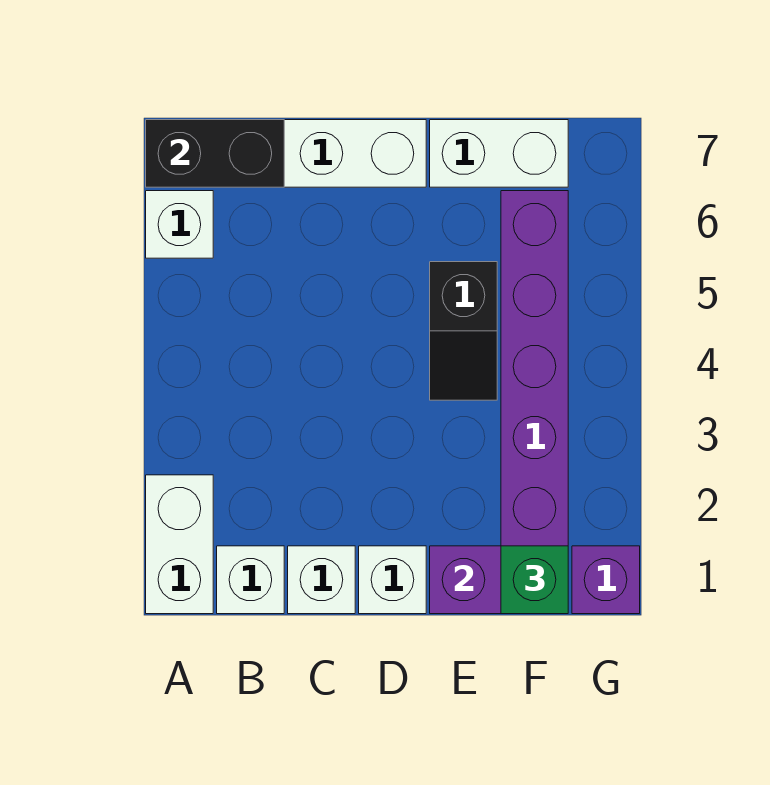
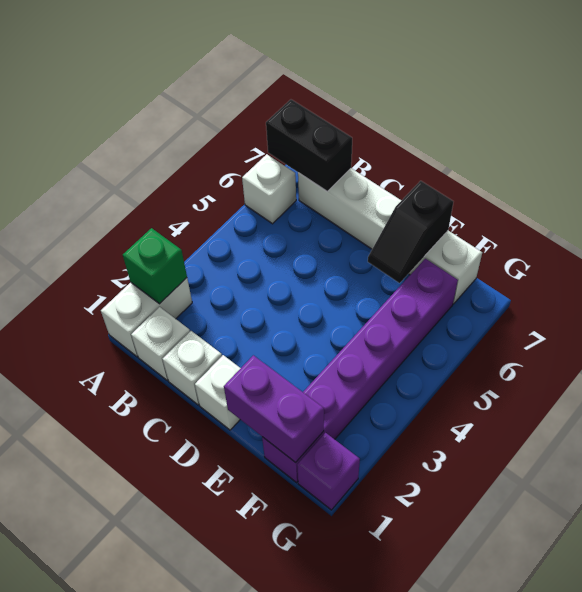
black slope E4:E5 level 1 top 5 -> black slope E6:E7 level 2 top 7
green brick F1 level 3 -> green brick A2 level 2

